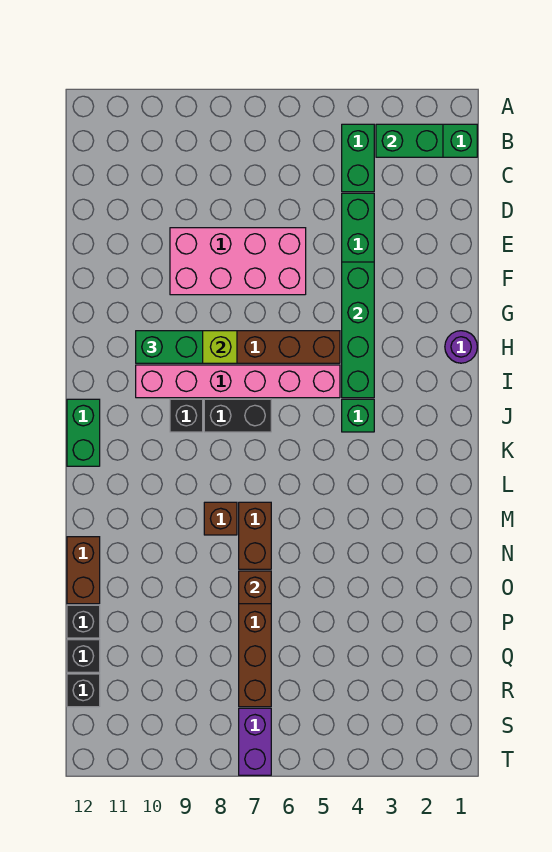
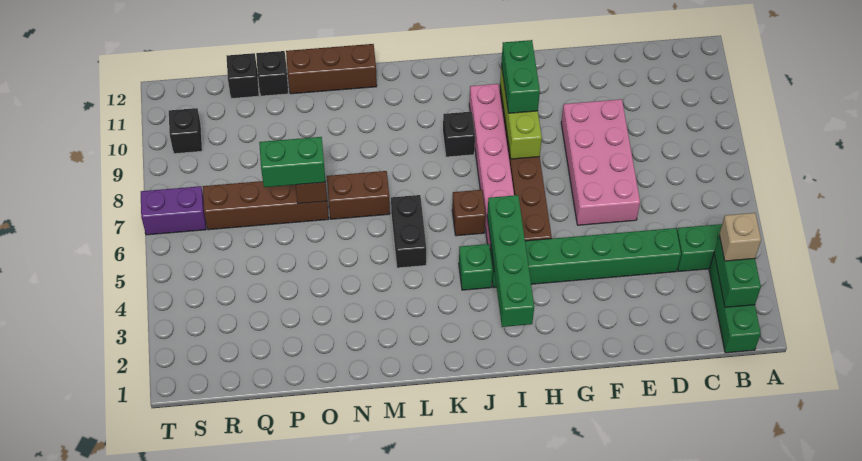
none -> tan brick B3 level 3
green brick F4:I4 level 2 -> green brick I2:I5 level 2
purple round brick H1 level 1 -> none
black brick J7:J8 level 1 -> black brick L5:L6 level 1
green brick J12:K12 level 1 -> green brick O7:P7 level 3
brown brick M8 level 1 -> brown brick J6 level 1
brown brick N12:O12 level 1 -> brown brick M12:O12 level 1
black brick R12 level 1 -> black brick S10 level 1

